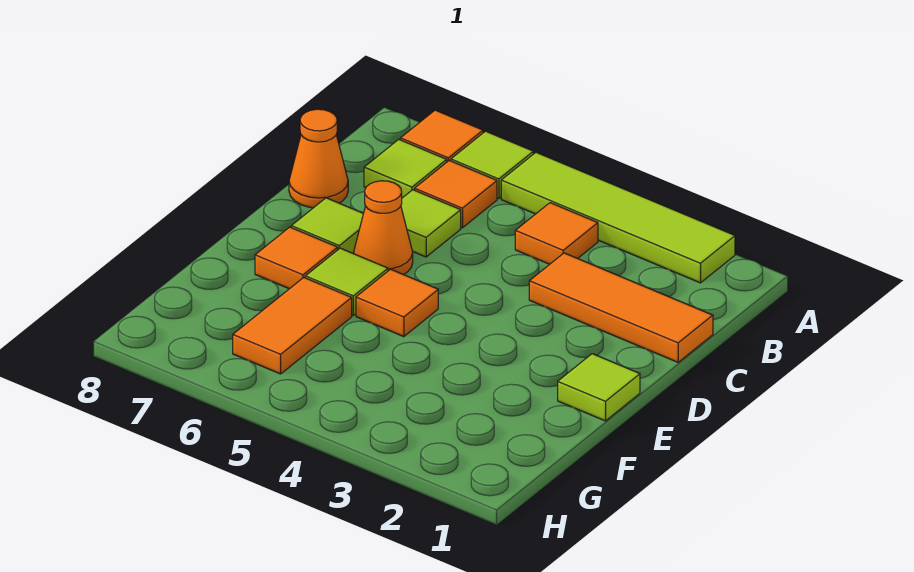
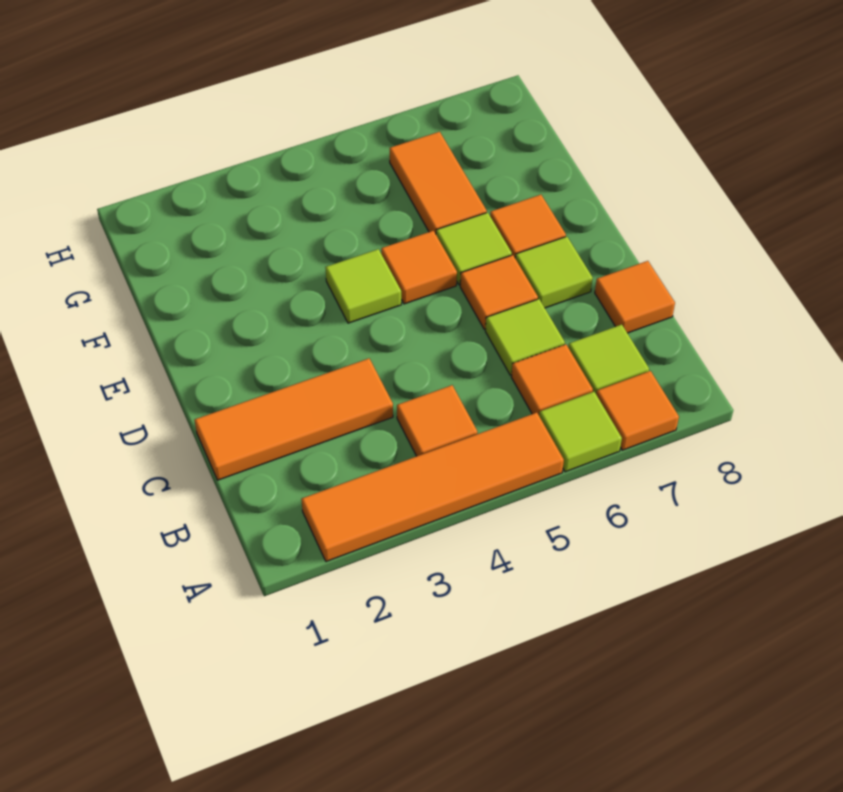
lime tile A2:A5 level 1 -> orange tile A2:A5 level 1
orange cone C8 level 1 -> orange tile C8 level 1
orange cone D6 level 1 -> orange tile D6 level 1
lime tile E1 level 1 -> lime tile E4 level 1

